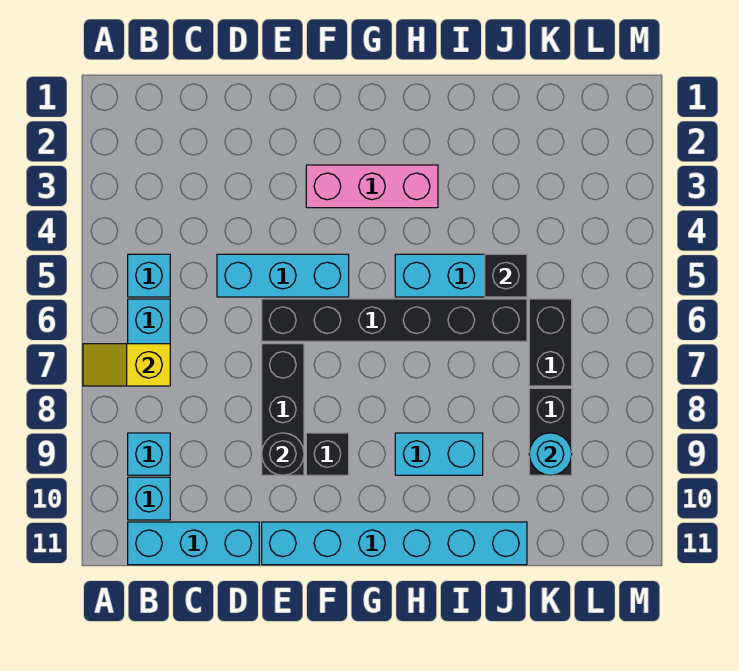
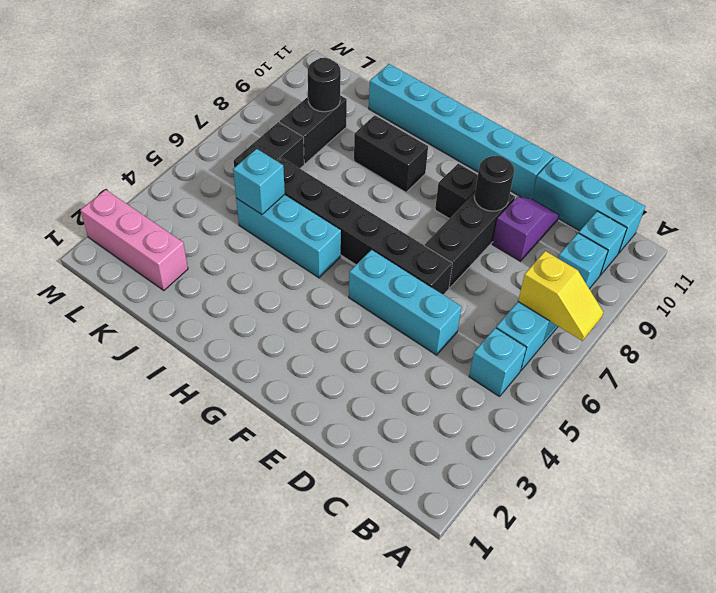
none -> purple slope D9:D10 level 1 top 9
pink brick F3:H3 level 1 -> pink brick K2:M2 level 1
cyan brick H9:I9 level 1 -> black brick H9:I9 level 1
black brick J5 level 2 -> cyan brick J5 level 2
cyan round brick K9 level 2 -> black round brick K9 level 2

